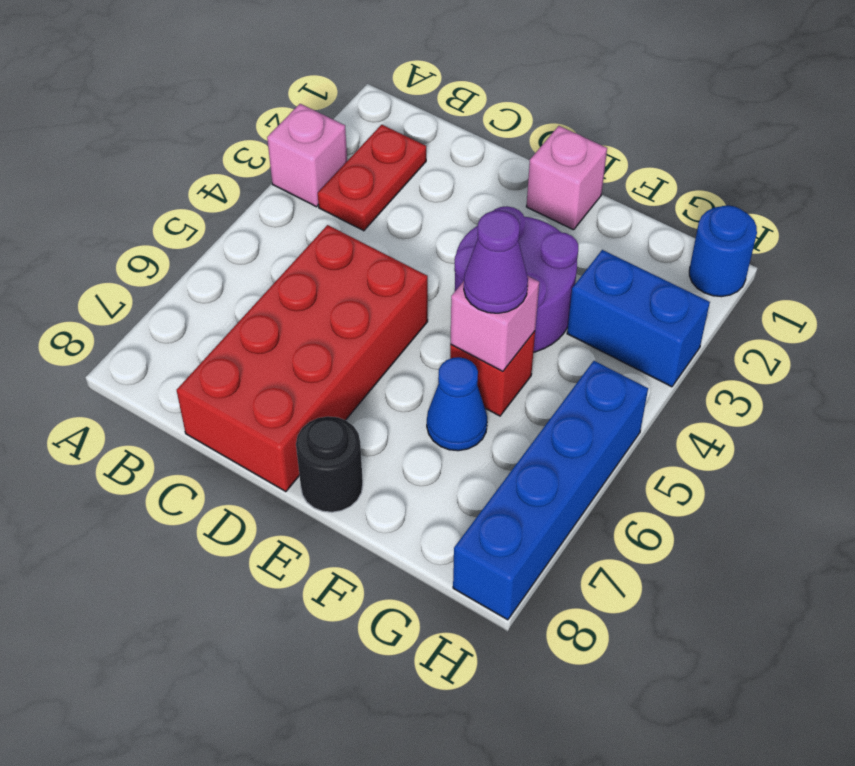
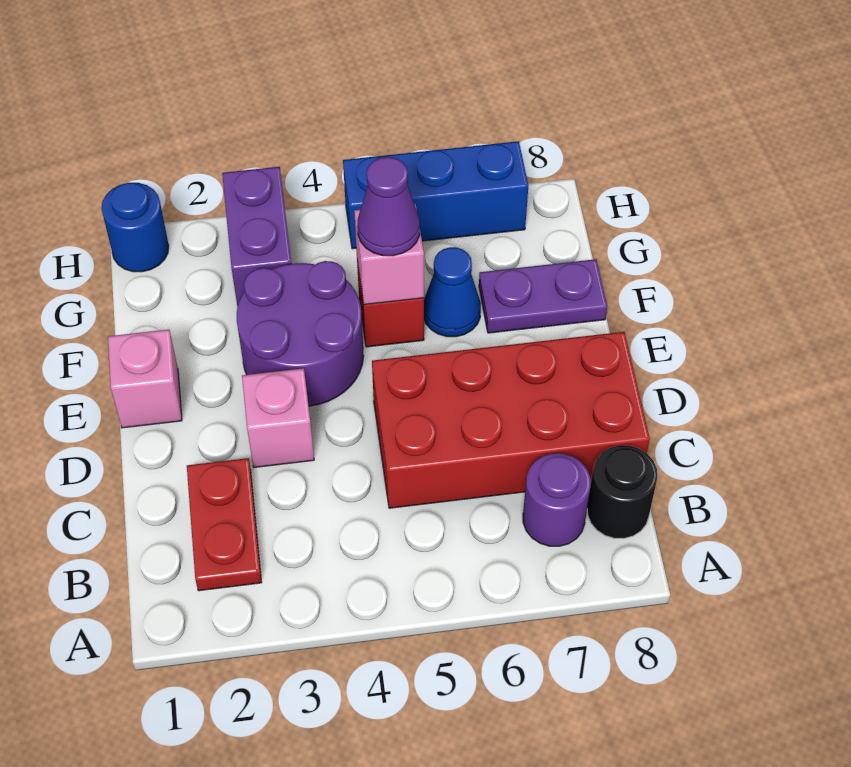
pink brick A3 level 1 -> pink brick D3 level 1
red plate B2:B3 level 1 -> red plate B2:C2 level 1
none -> purple round brick B7 level 1
black round brick E8 level 1 -> black round brick B8 level 1
none -> purple plate F7:F8 level 1
blue brick G3:H3 level 1 -> purple brick G3:H3 level 1
blue brick H5:H8 level 1 -> blue brick H5:H7 level 1

